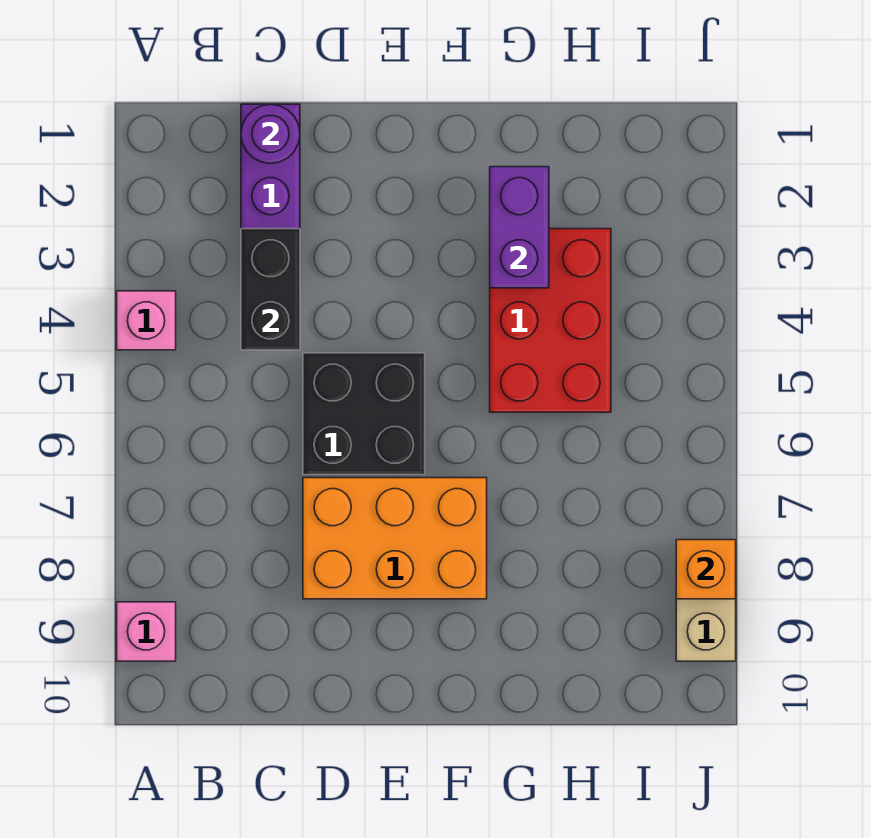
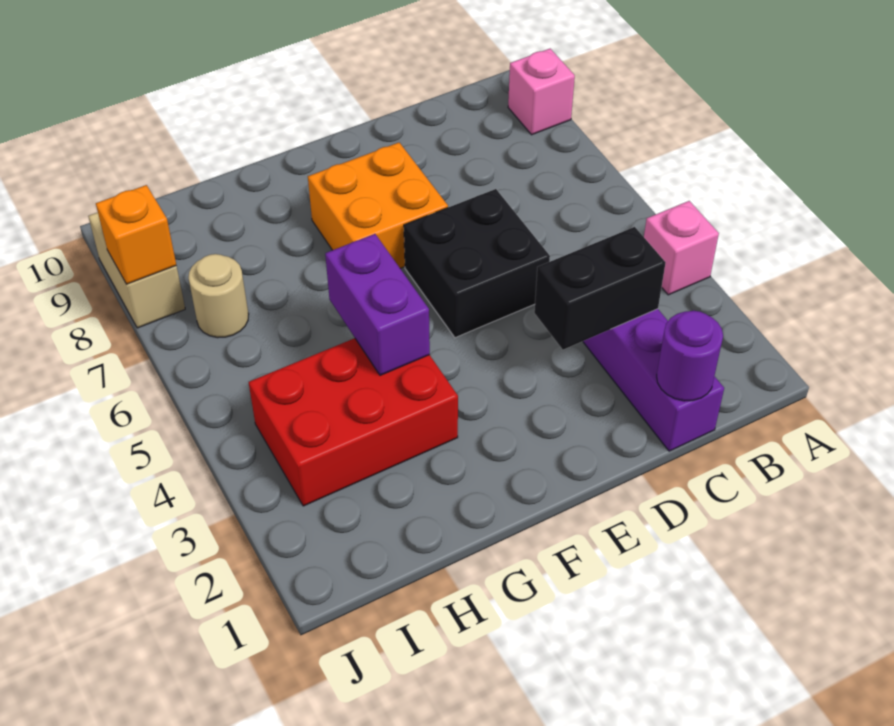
black brick C3:C4 level 2 -> black brick C3:D3 level 2
orange brick D7:F8 level 1 -> orange brick E7:F8 level 1
purple brick G2:G3 level 2 -> purple brick G4:G5 level 2
red brick G3:H5 level 1 -> red brick G3:I4 level 1
none -> tan round brick I7 level 1

